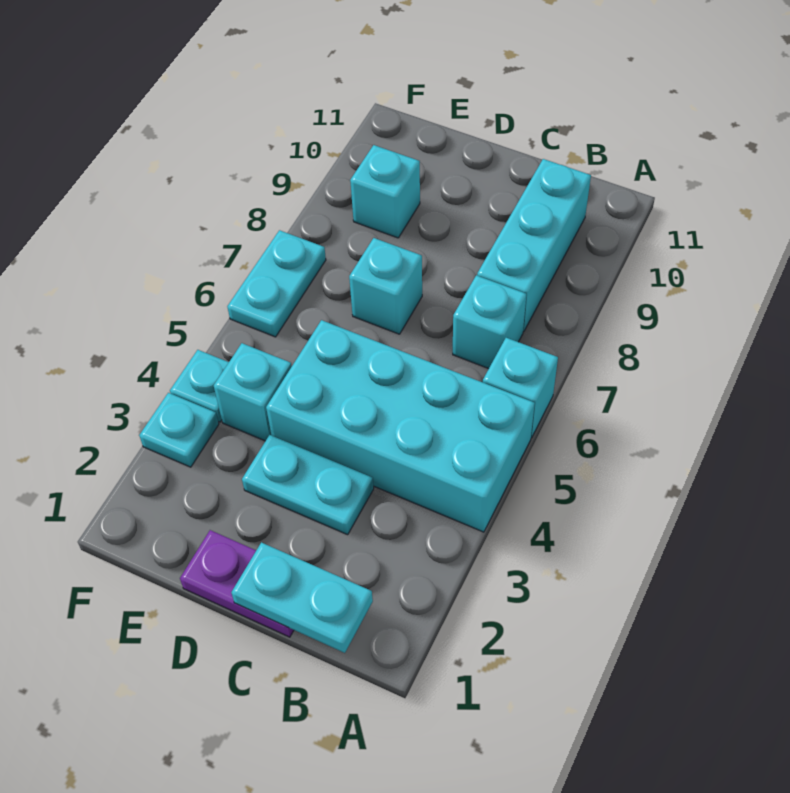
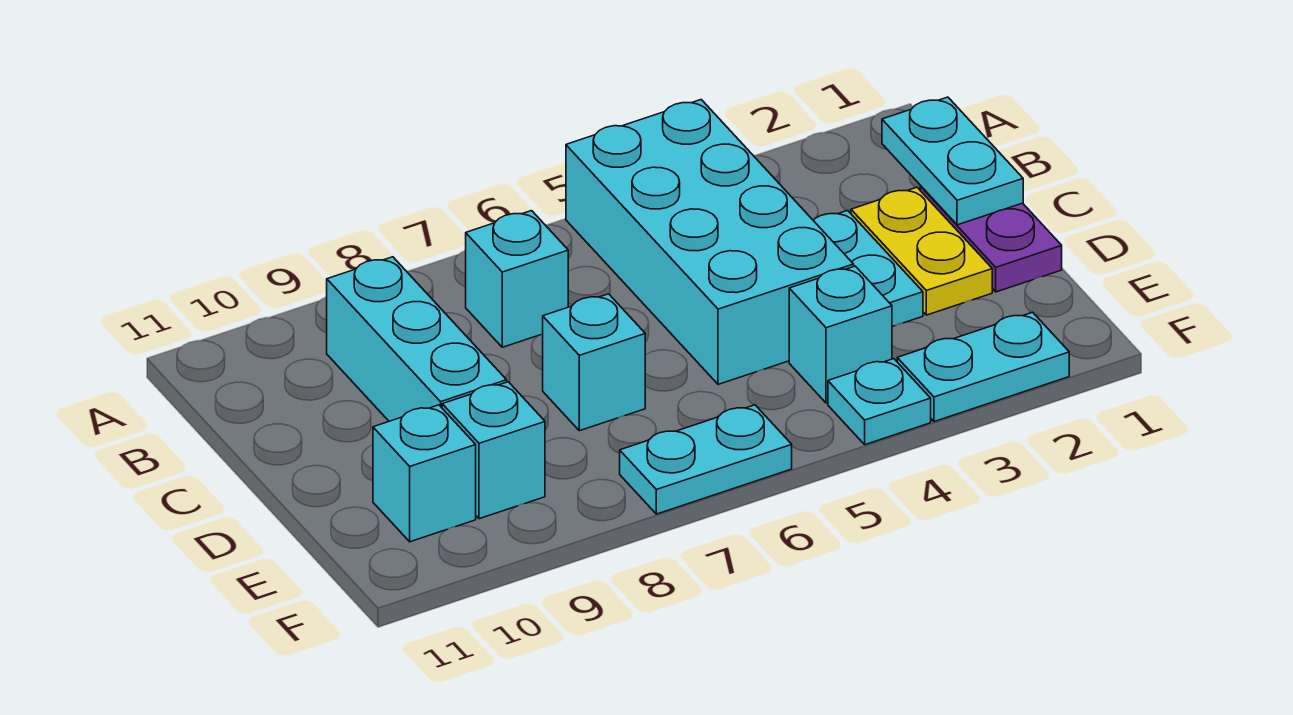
cyan brick A6 level 1 -> cyan brick E10 level 1
cyan brick B8:B10 level 1 -> cyan brick B9:D9 level 1
none -> yellow plate C2:D2 level 1
cyan plate F3 level 1 -> cyan plate F2:F3 level 1

